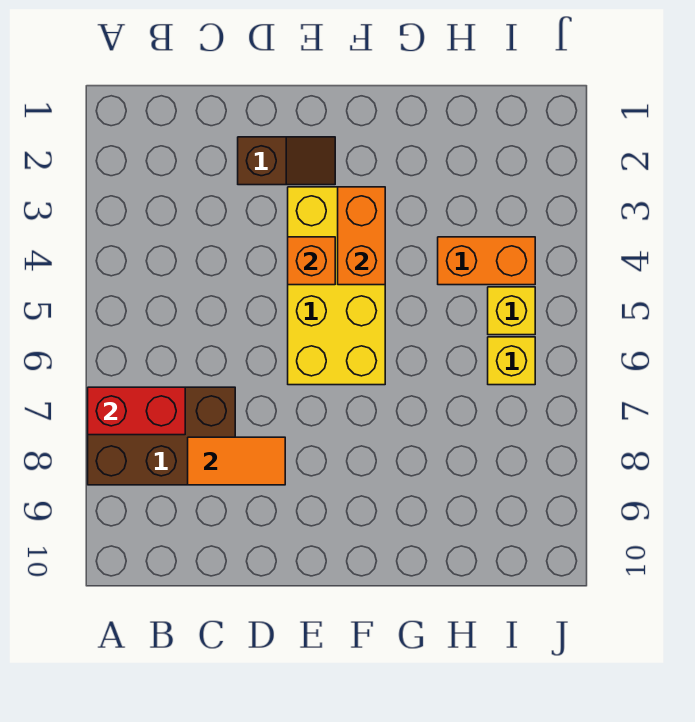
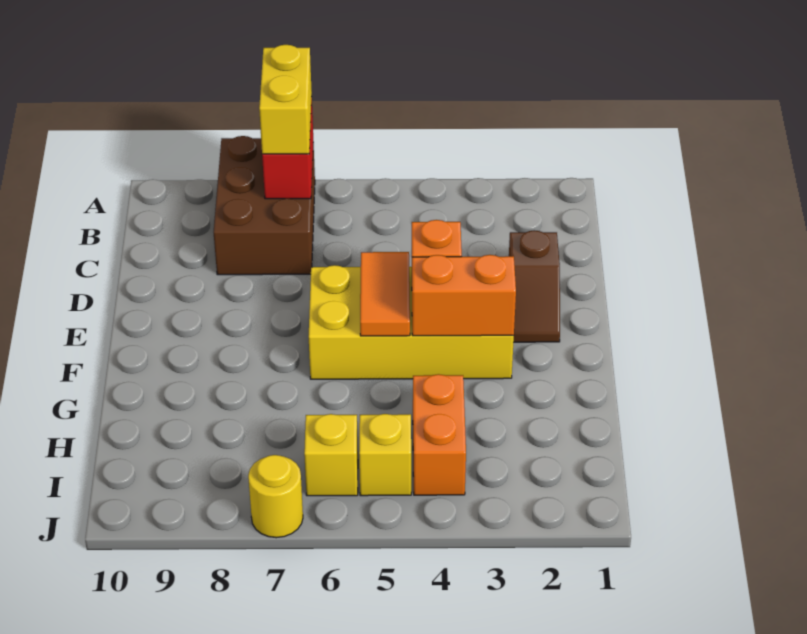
none -> yellow brick A7:B7 level 3
orange tile C8:D8 level 2 -> orange tile E5:F5 level 2
none -> yellow round brick J7 level 1

